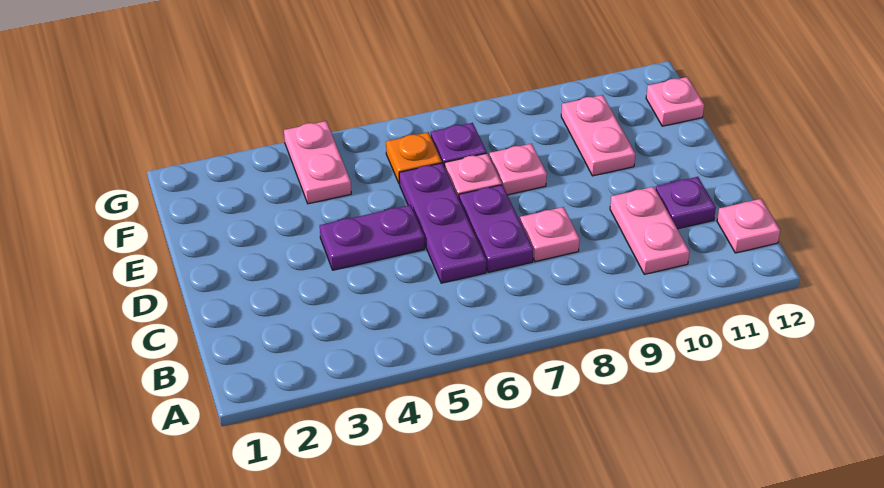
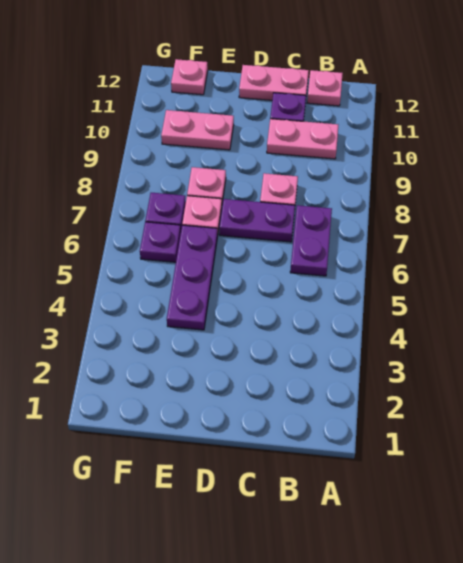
purple plate C6:E6 level 1 -> purple plate E4:E6 level 1
purple plate D4:D5 level 1 -> purple plate B6:B7 level 1
pink plate F4:G4 level 1 -> pink plate C12:D12 level 1
orange plate F6 level 1 -> purple plate F6 level 1

